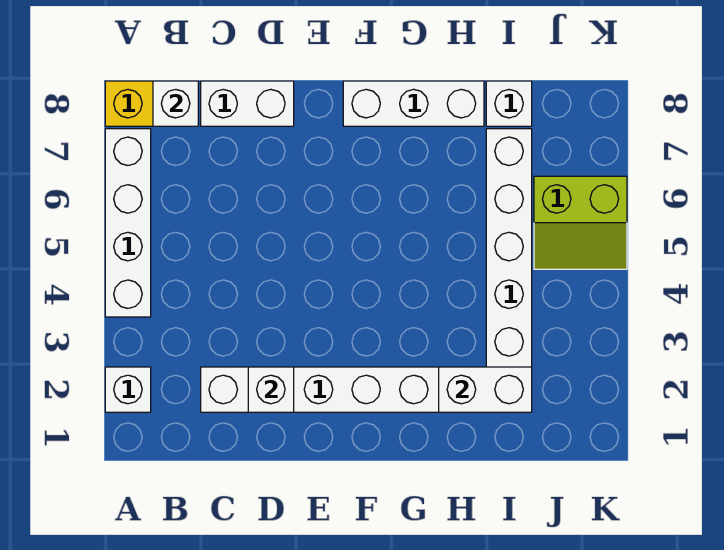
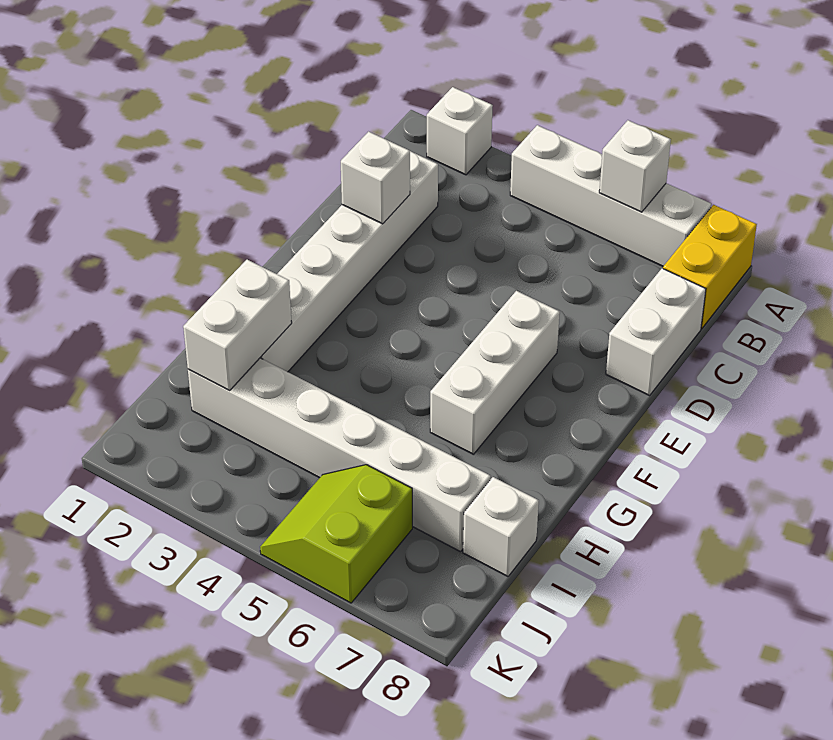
white brick B8 level 2 -> white brick A6 level 2
white brick F8:H8 level 1 -> white brick E6:G6 level 1

